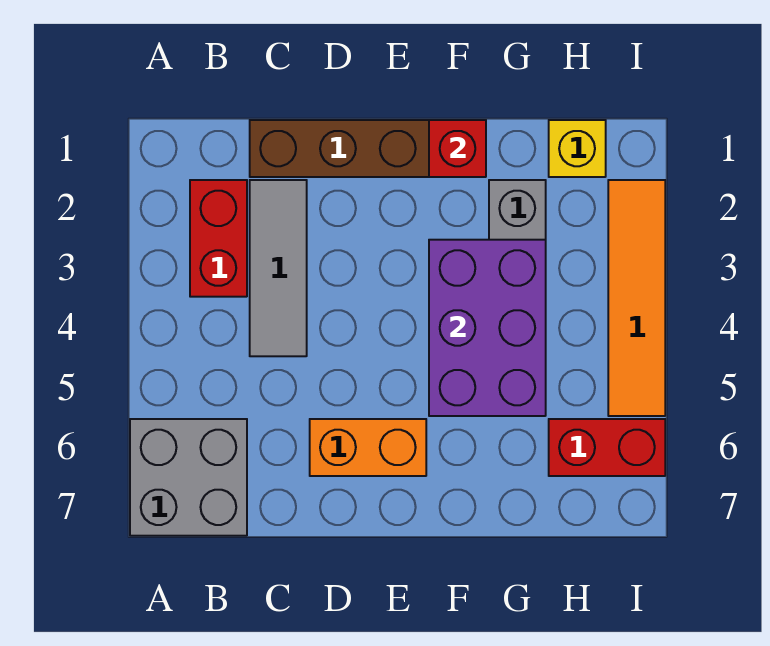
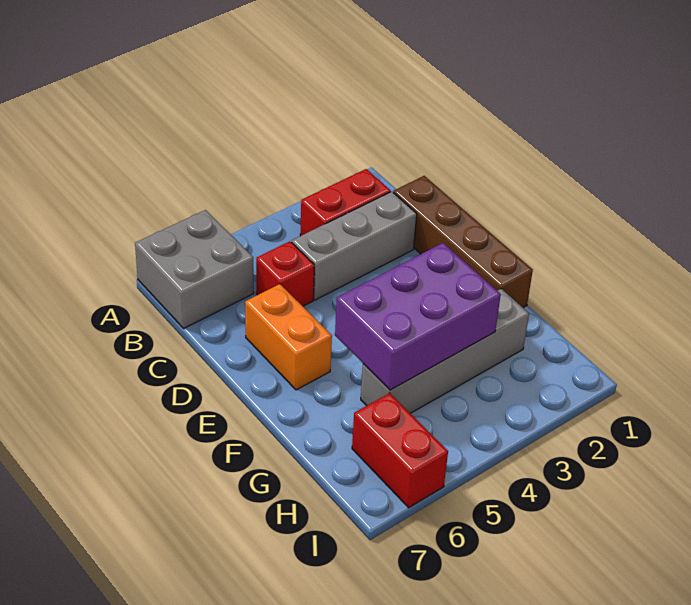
grey tile C2:C4 level 1 -> grey brick C2:C4 level 1
red brick F1 level 2 -> red brick C5 level 1
yellow brick H1 level 1 -> none
orange tile I2:I5 level 1 -> none

